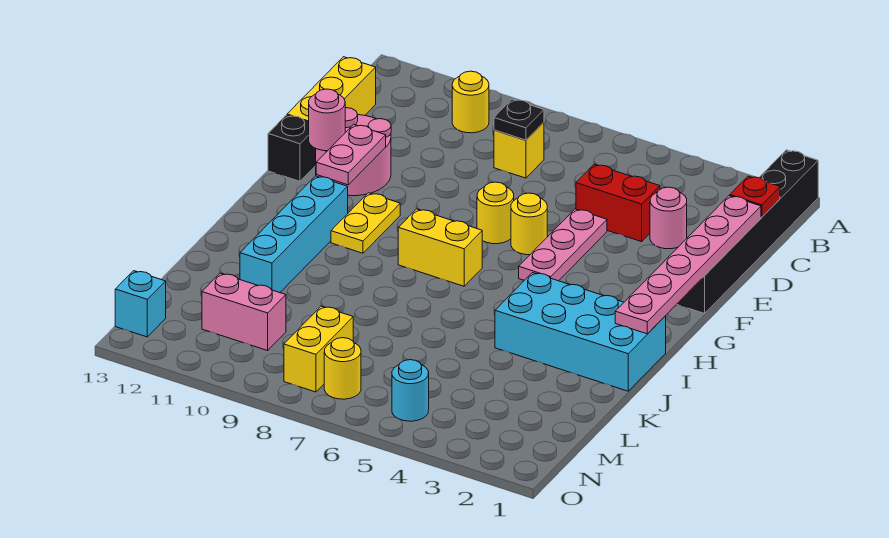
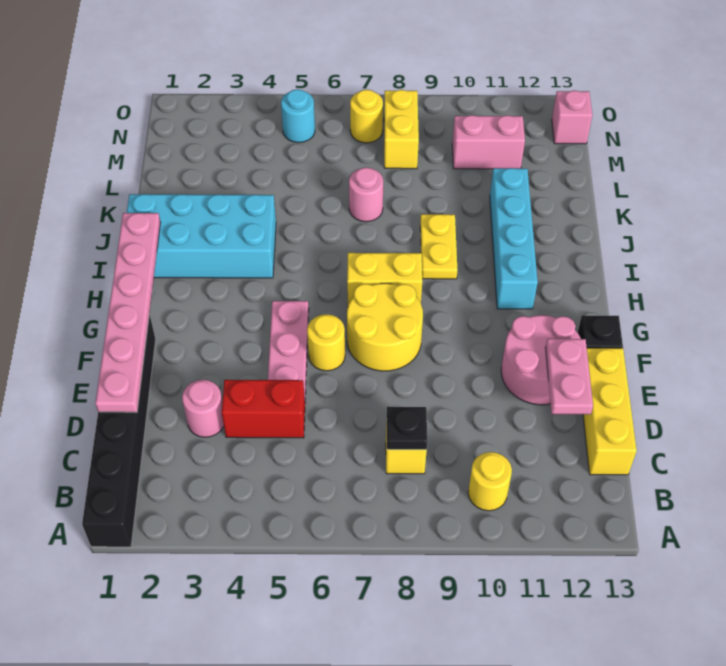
red plate C1 level 2 -> none
yellow round brick F7 level 1 -> yellow round brick F7:G8 level 1
pink plate F11:G11 level 2 -> pink plate D12:E12 level 2
pink round brick F12 level 2 -> pink round brick K7 level 1
yellow plate G10:H10 level 1 -> yellow plate I9:J9 level 1
cyan brick N13 level 1 -> pink brick N13 level 1

